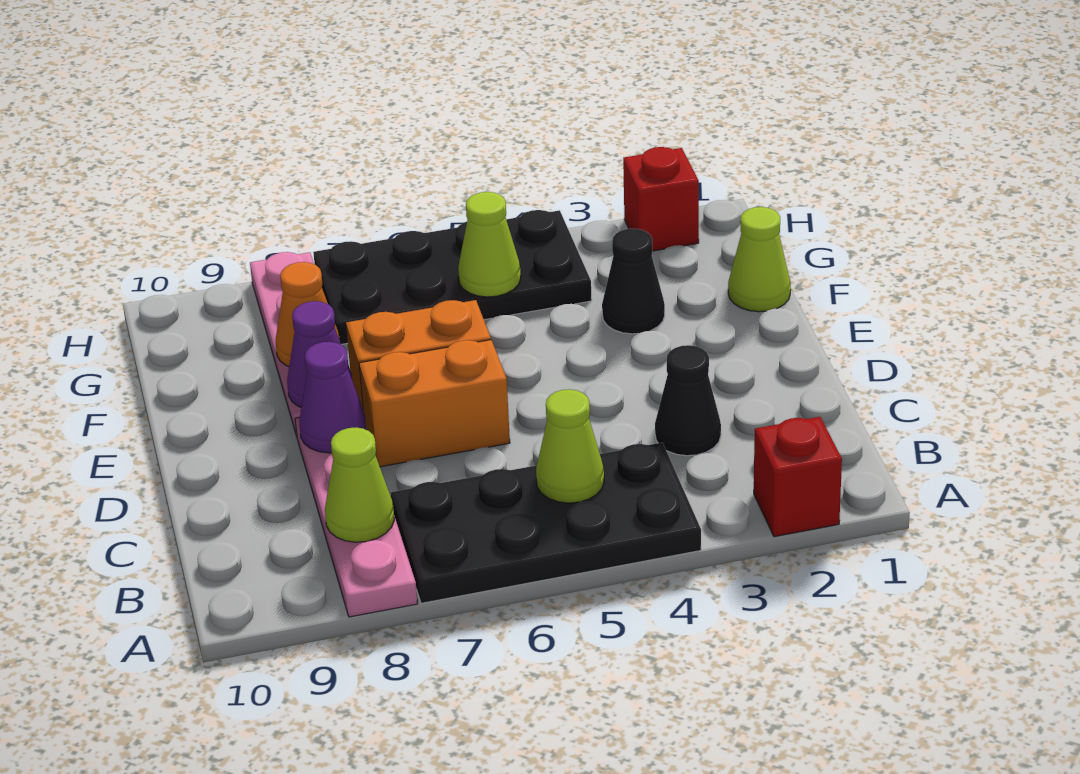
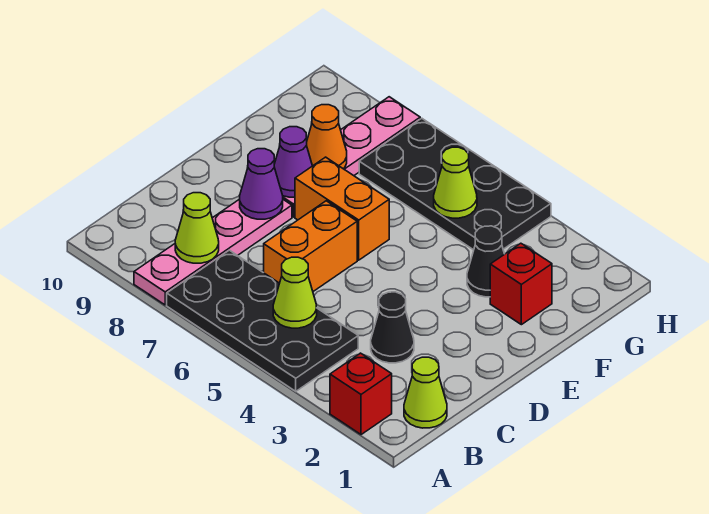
orange brick D6:D7 level 1 -> orange brick C6:D6 level 1
lime cone F1 level 1 -> lime cone B1 level 1
red brick H2 level 1 -> red brick F2 level 1

